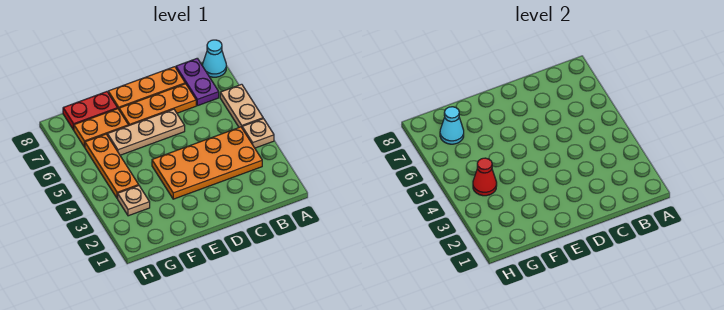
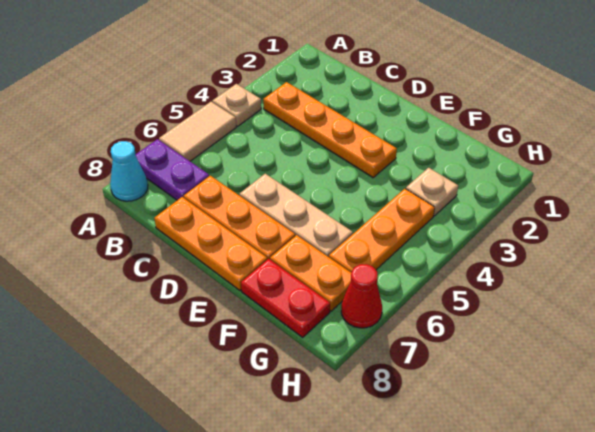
tan plate A5:A6 level 1 -> tan tile A5:A6 level 1
orange plate B3:E4 level 1 -> orange plate B3:E3 level 1
purple plate B7:B8 level 1 -> purple plate A7:B7 level 1
red cone G4 level 2 -> red cone H7 level 1
cyan cone G7 level 2 -> none

